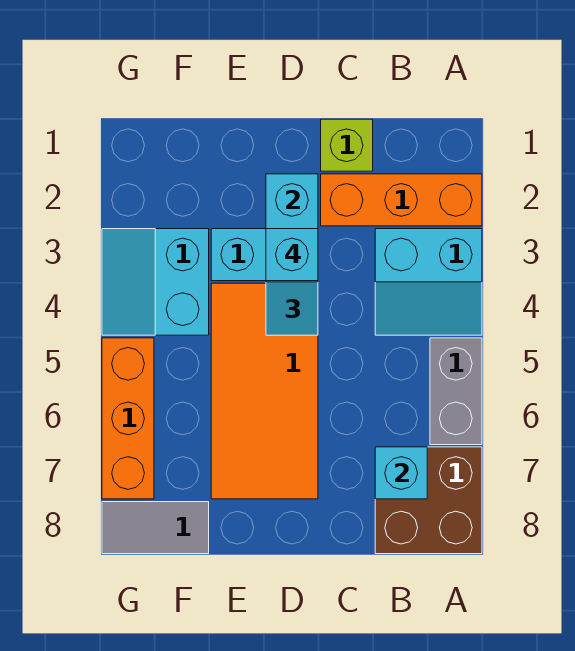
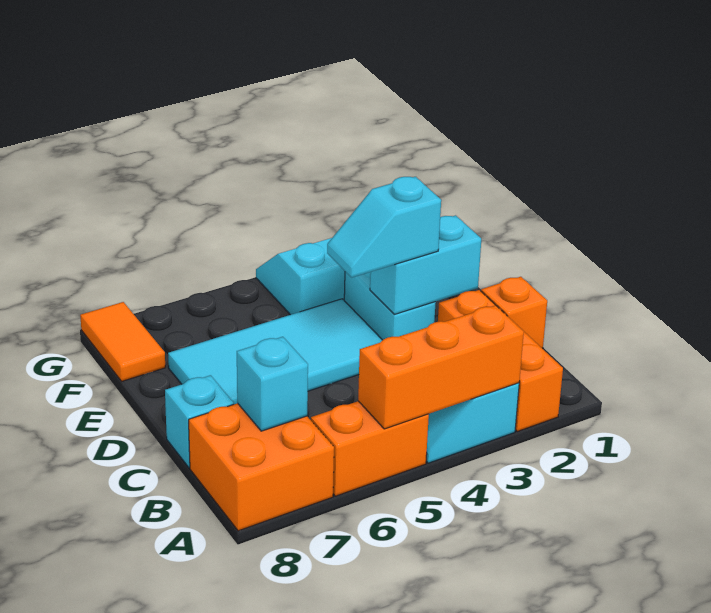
grey brick A5:A6 level 1 -> orange brick A5:A6 level 1
brown brick A7:B8 level 1 -> orange brick A7:B8 level 1
lime brick C1 level 1 -> orange brick C1 level 1
cyan brick D3 level 4 -> cyan brick C8 level 1
orange tile D4:E7 level 1 -> cyan tile D4:E7 level 1
grey tile F8:G8 level 1 -> orange tile F8:G8 level 1
orange brick G5:G7 level 1 -> orange brick A3:A5 level 2

